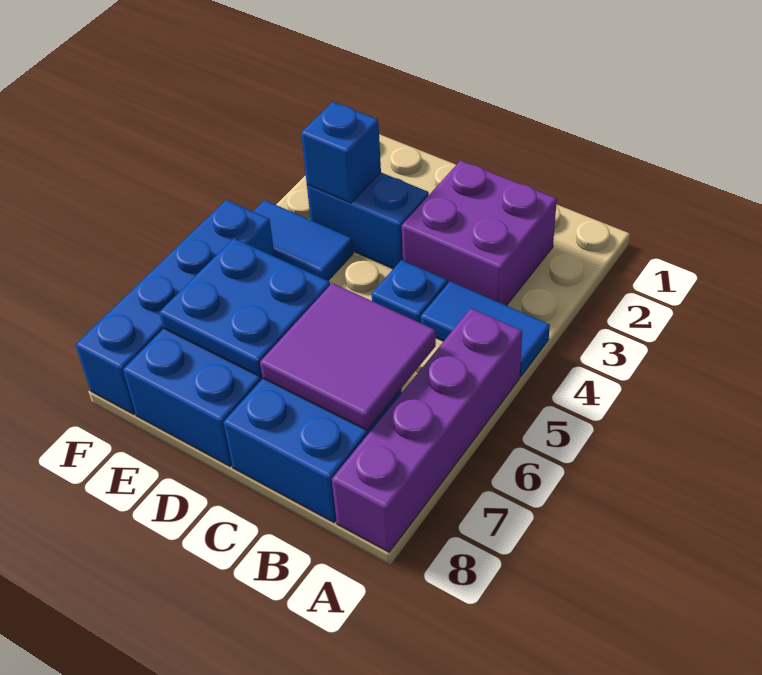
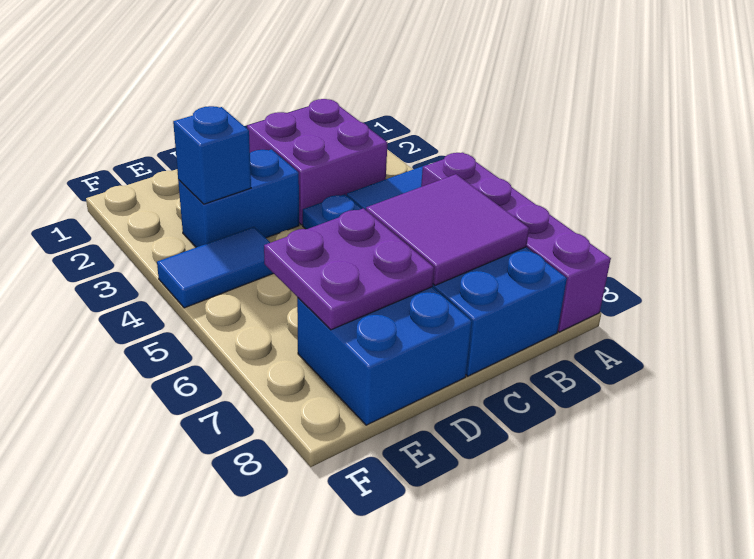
blue plate D6:E7 level 2 -> purple plate D6:E7 level 2
blue brick F5:F8 level 1 -> none

